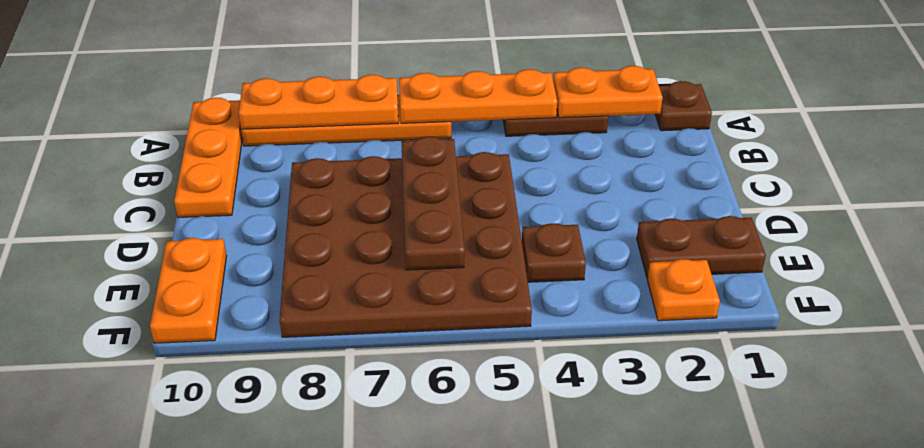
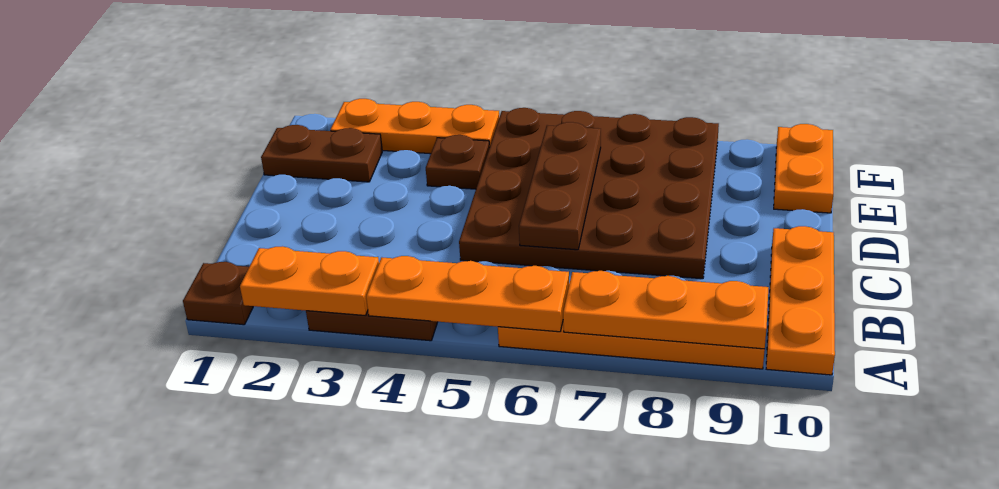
orange plate F2 level 1 -> orange plate F2:F4 level 1

